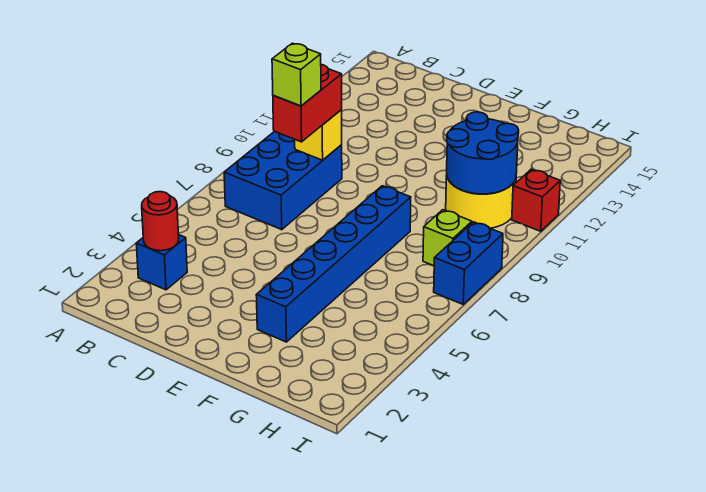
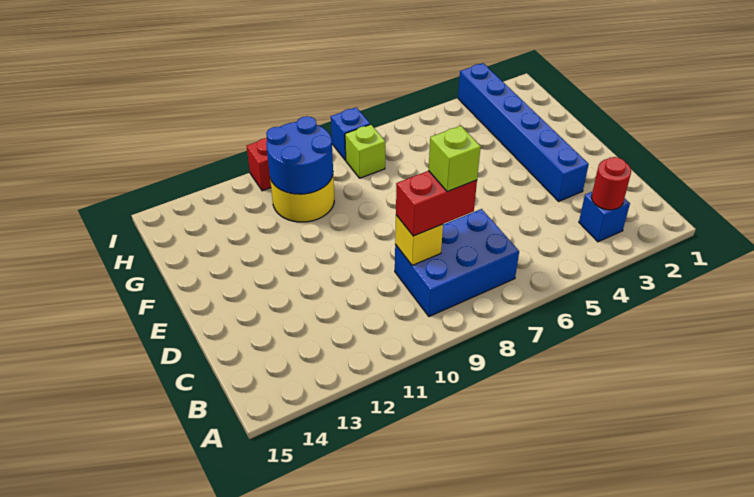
blue brick F3:F8 level 1 -> blue brick D3:I3 level 1
blue brick I7:I8 level 1 -> blue brick I8 level 1

